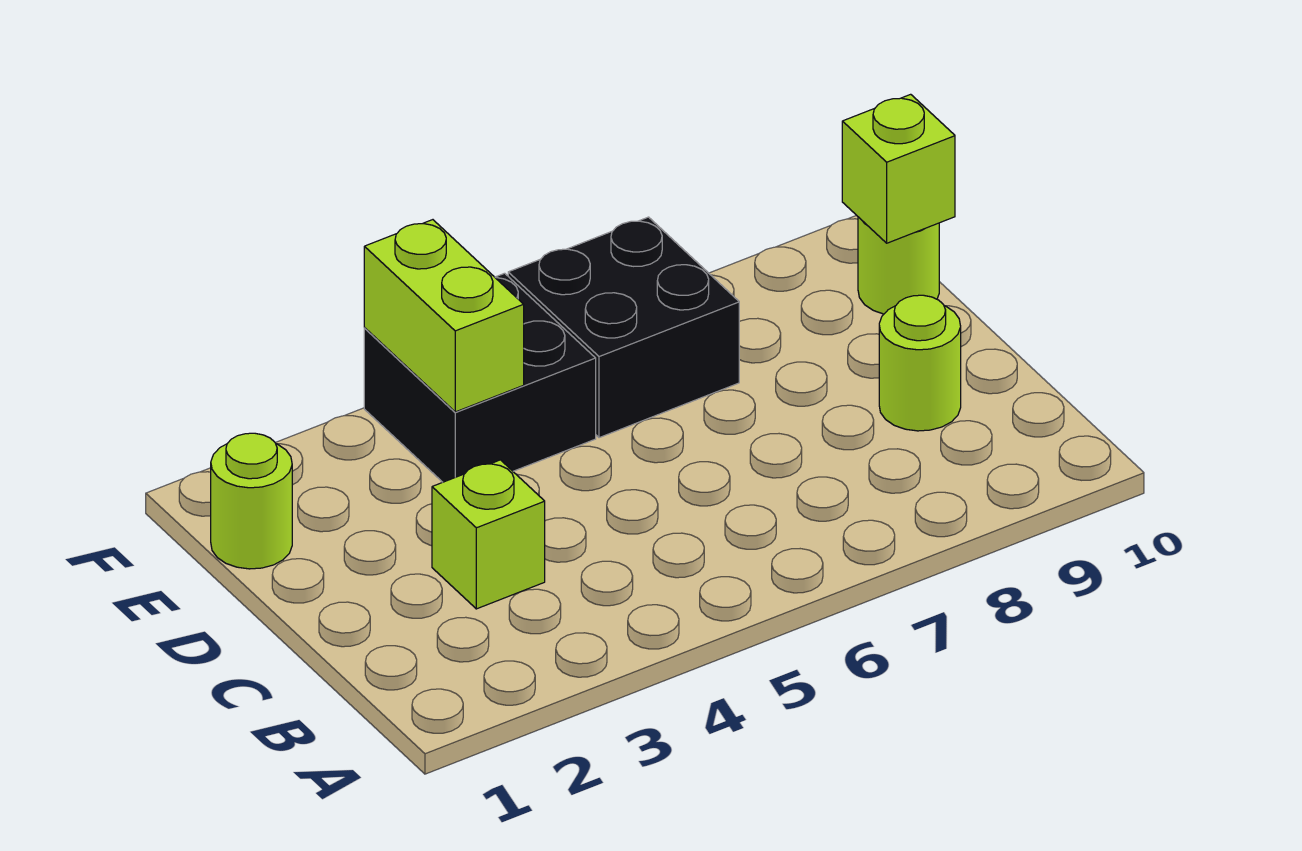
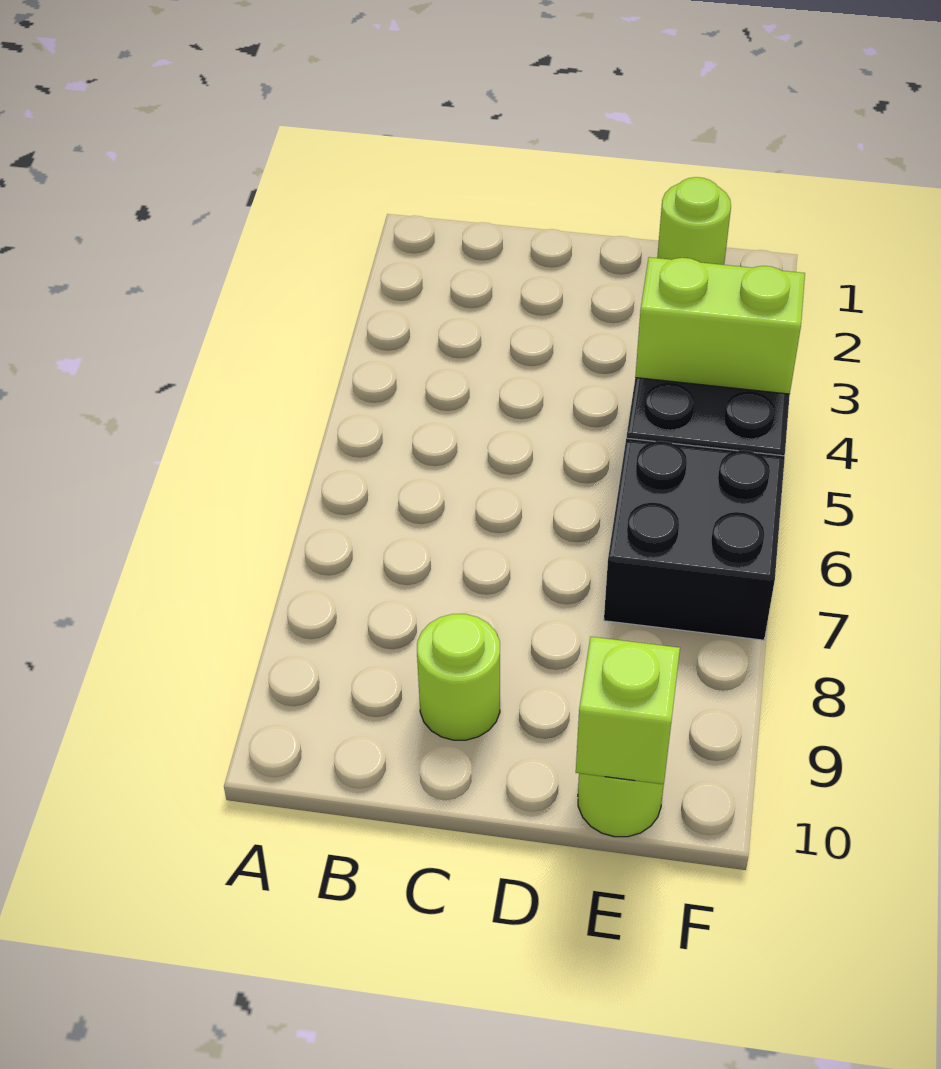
lime brick C3 level 1 -> none

